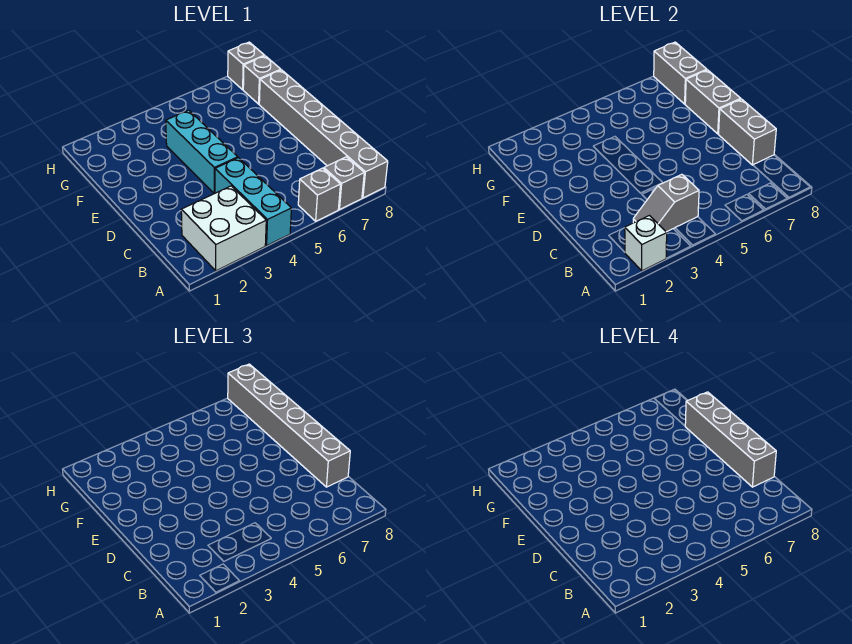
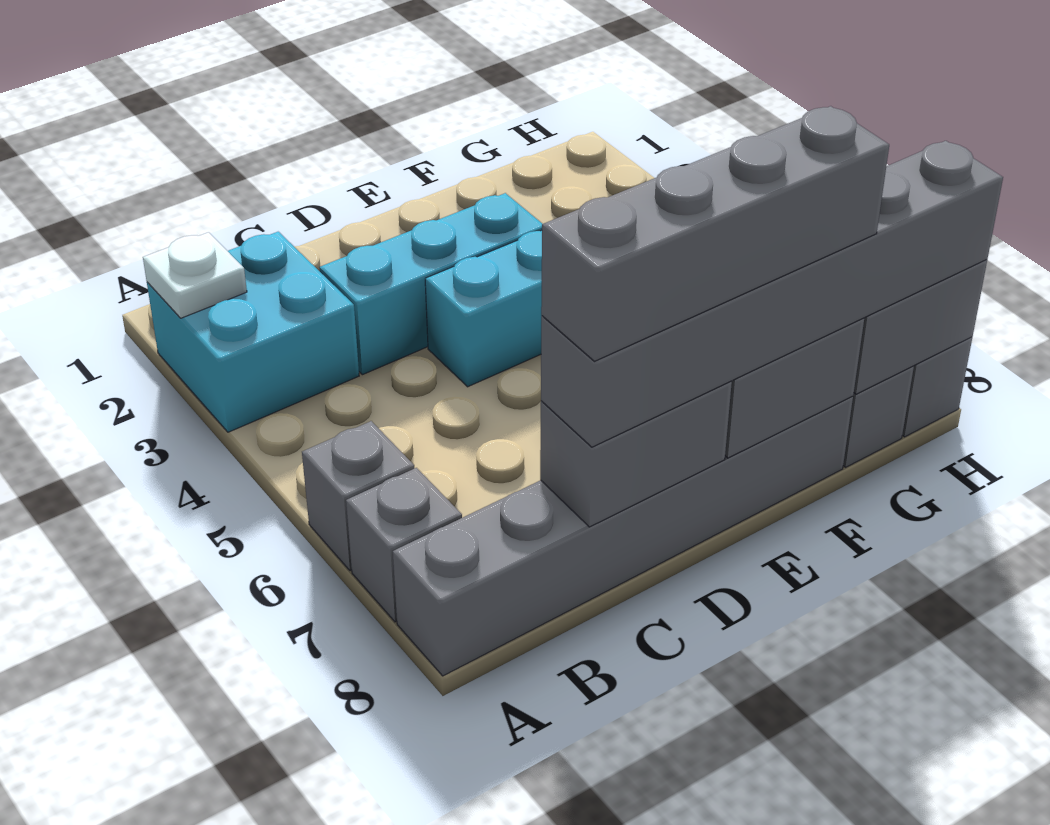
white brick A2:B3 level 1 -> cyan brick A2:B3 level 1
white brick A2 level 2 -> white plate A2 level 2
cyan brick A4:C4 level 1 -> cyan brick C3:E3 level 1
grey slope B3:B4 level 2 top 4 -> none

